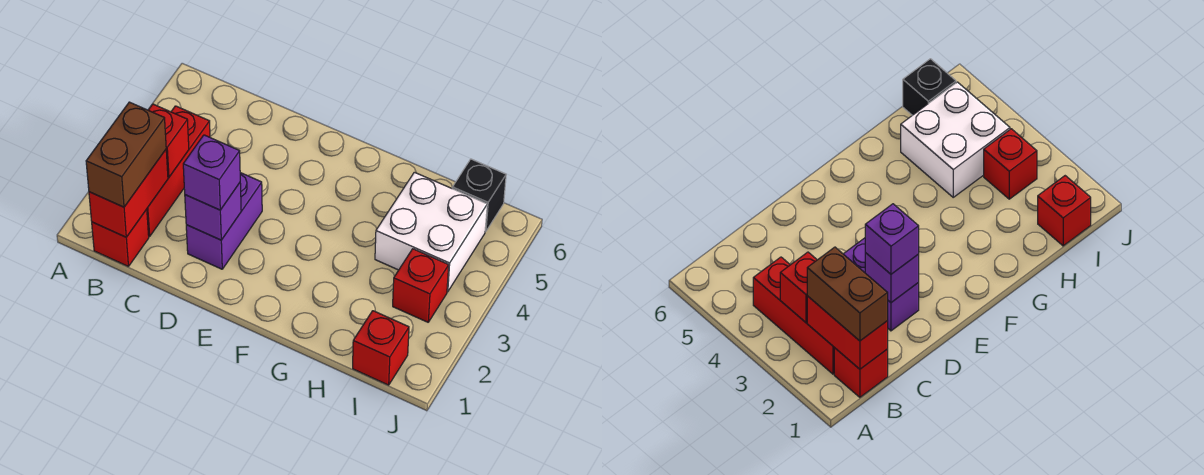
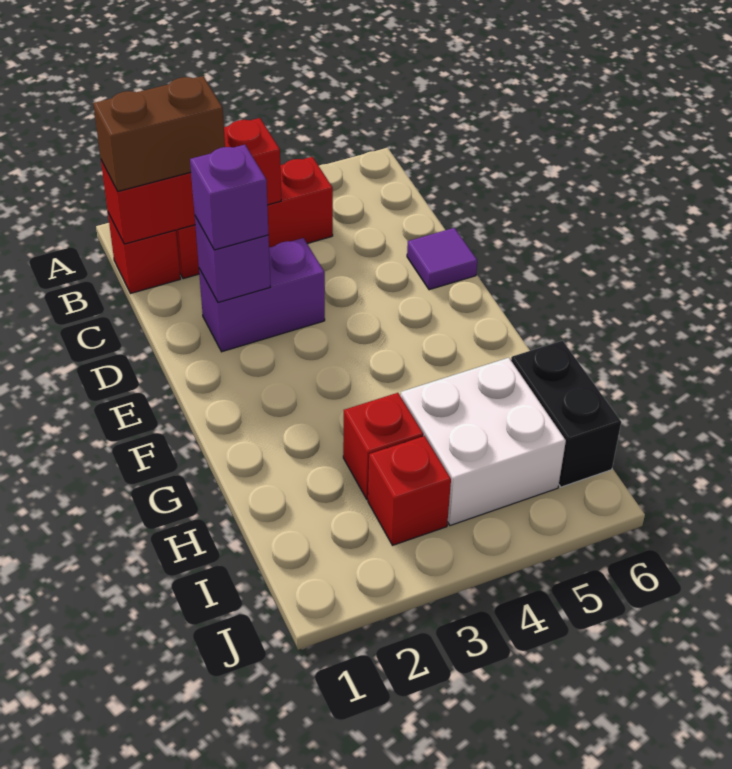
none -> purple tile D6 level 1
red brick I1 level 1 -> red brick H3 level 1
black brick I6 level 1 -> black brick H6:I6 level 1

